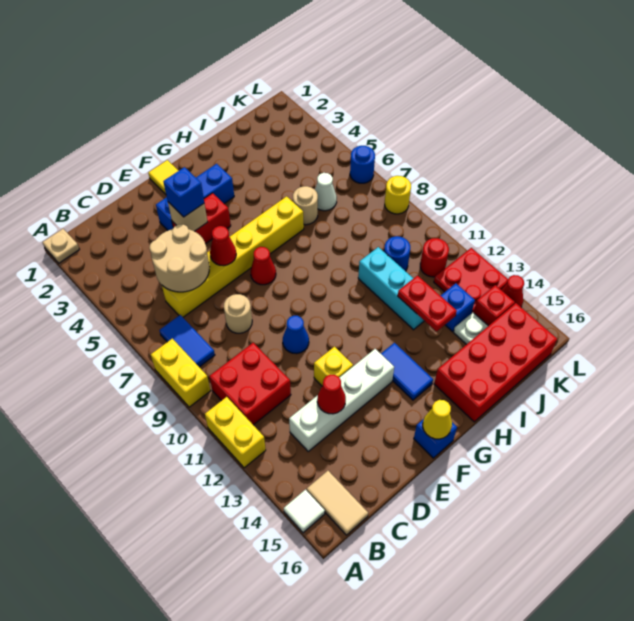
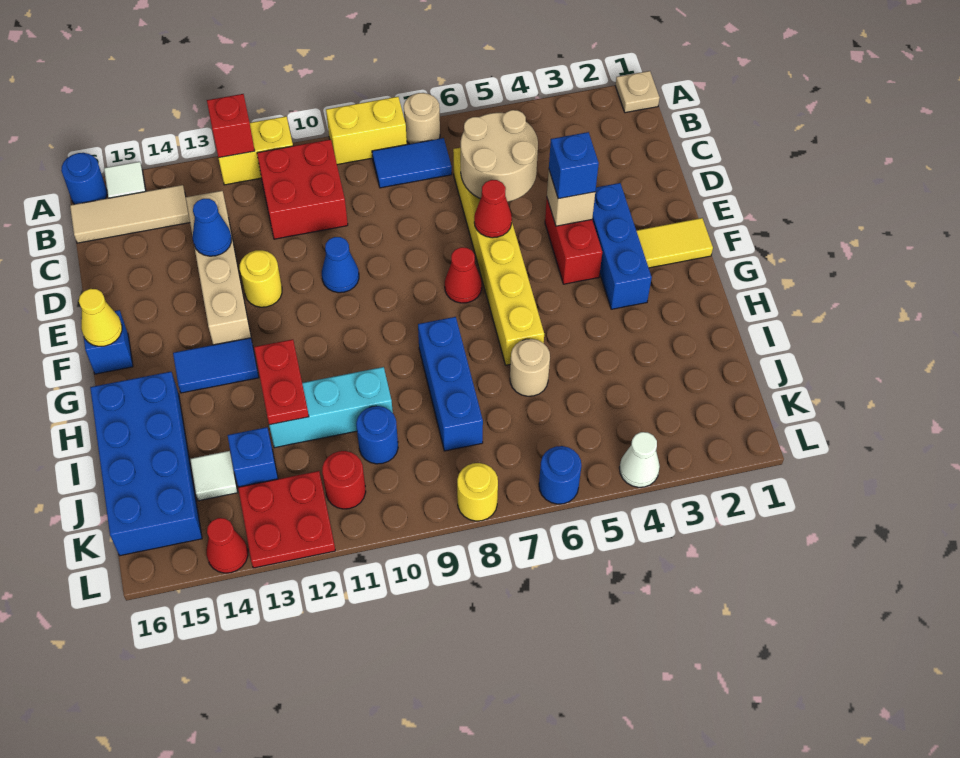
none -> blue round brick A16 level 1
tan tile B15:B16 level 1 -> tan tile B14:B16 level 1
white brick C13:F13 level 1 -> tan brick C13:F13 level 1
tan round brick D8 level 1 -> tan round brick A7 level 1
red cone D13 level 2 -> blue cone D13 level 2
yellow brick E12 level 1 -> yellow round brick E12 level 1
none -> blue brick H8:J8 level 1
red brick H15:K16 level 1 -> blue brick H15:K16 level 1
red plate I12:I13 level 2 -> red plate H12:I12 level 2
white cone J6 level 1 -> white cone L4 level 1
white plate J14 level 1 -> white tile J14 level 1
red brick K14 level 1 -> red brick A12 level 2

